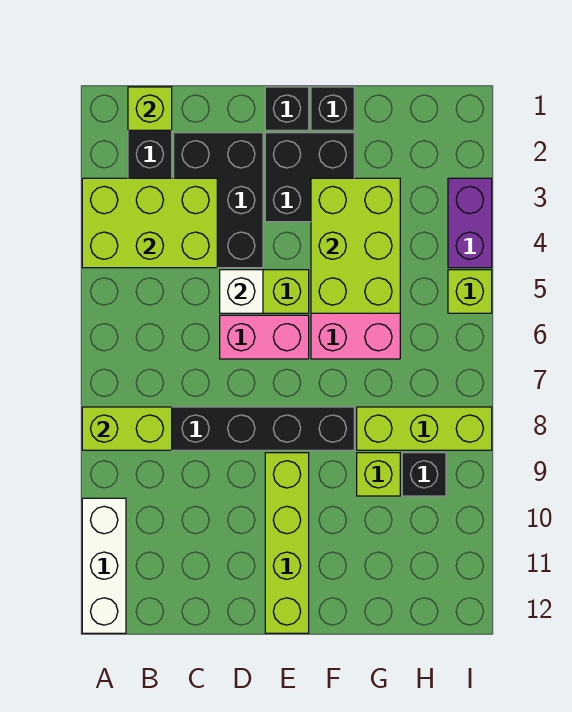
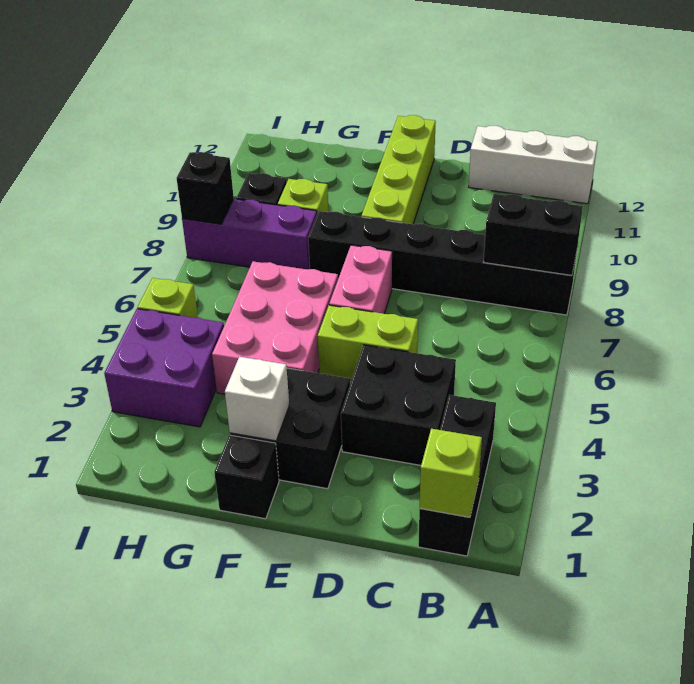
lime brick A3:C4 level 2 -> none
lime brick A8:B8 level 2 -> black brick A8:B8 level 2
white brick A10:A12 level 1 -> white brick A12:C12 level 1
black brick C2:D4 level 1 -> black brick C3:D4 level 1
white brick D5 level 2 -> white brick F2 level 2
pink brick D6:E6 level 1 -> pink brick E6:E7 level 1
black brick E1 level 1 -> black brick I8 level 2
lime brick F3:G5 level 2 -> none
lime brick G8:I8 level 1 -> purple brick G8:I8 level 1
purple brick I3:I4 level 1 -> purple brick H3:I4 level 1

